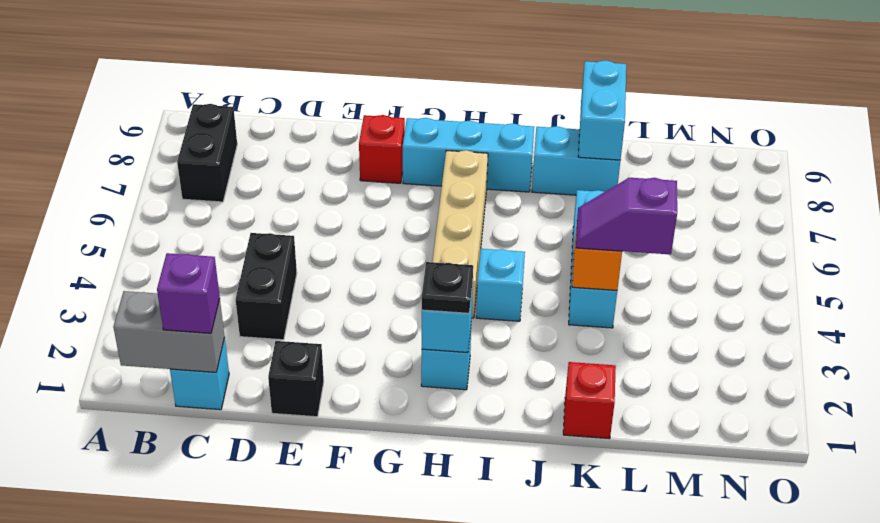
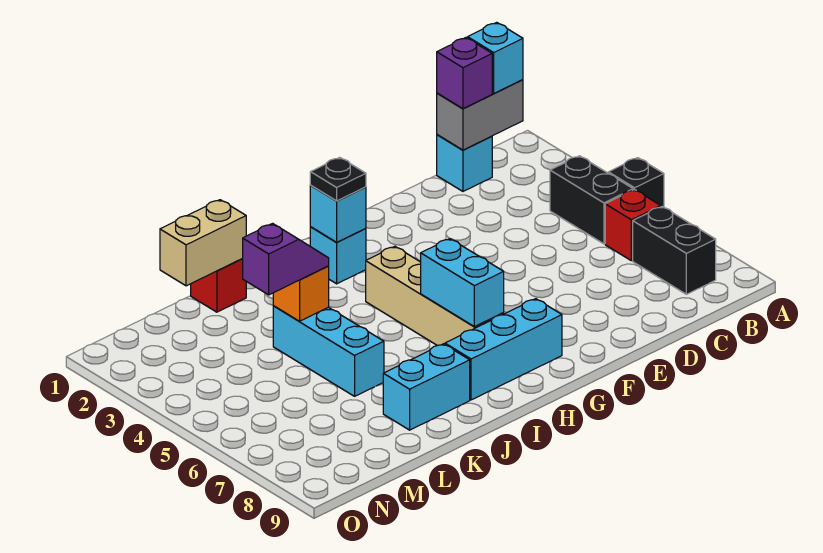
black brick D3:D4 level 1 -> black brick B4:B5 level 1
black brick E1 level 1 -> black brick A5 level 1
red brick F8 level 1 -> red brick B6 level 1
cyan brick I4 level 1 -> cyan brick B1 level 3
none -> tan brick K1:L1 level 2
cyan brick K8:K9 level 2 -> cyan brick H6:H7 level 2

